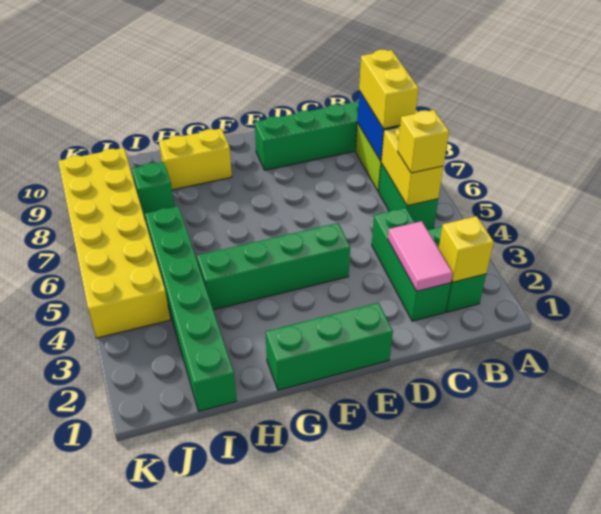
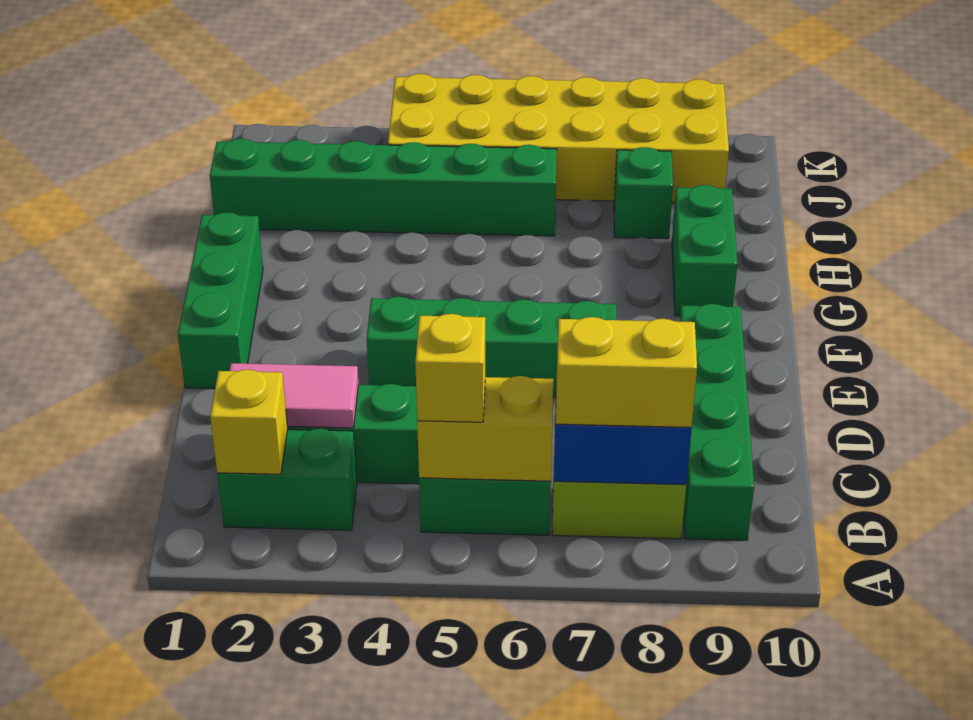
green brick E4:H4 level 1 -> green brick E4:E7 level 1
yellow brick G9:H9 level 1 -> green brick G9:H9 level 1

